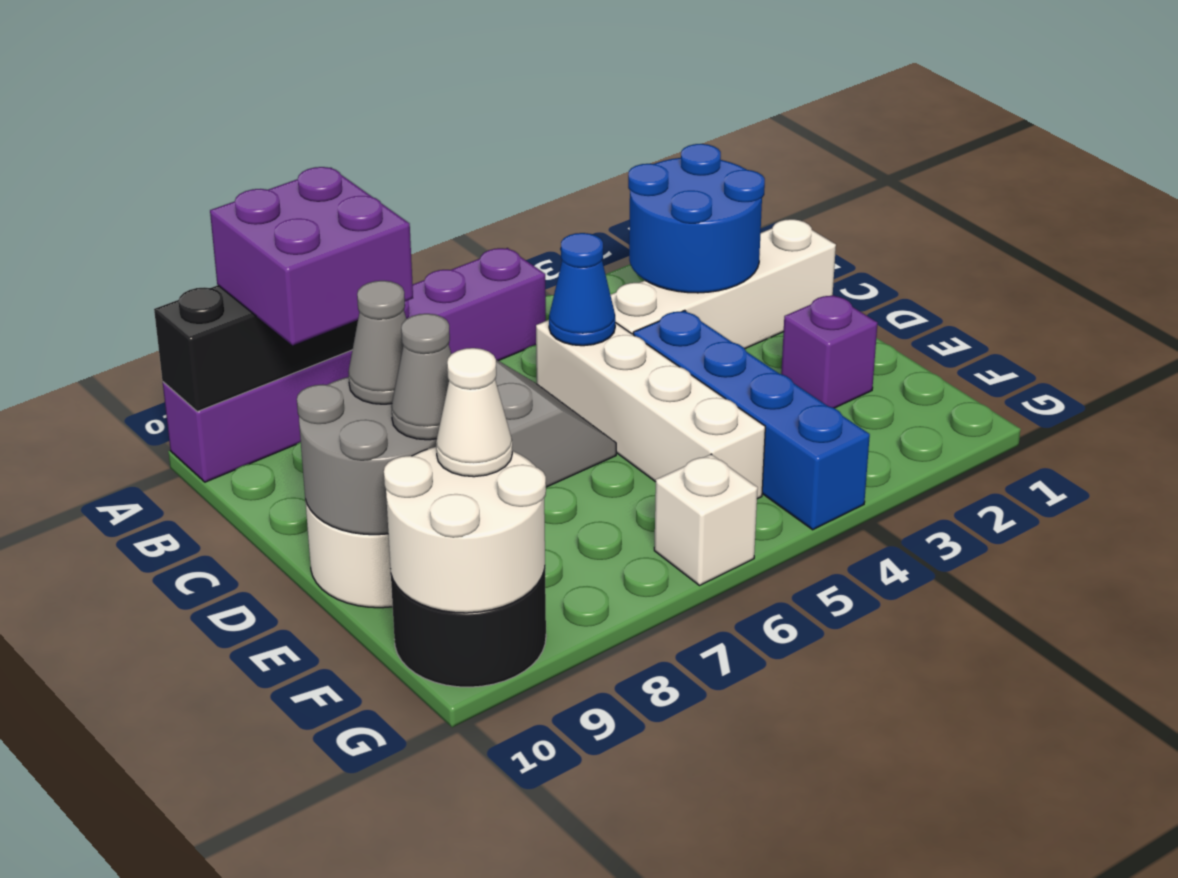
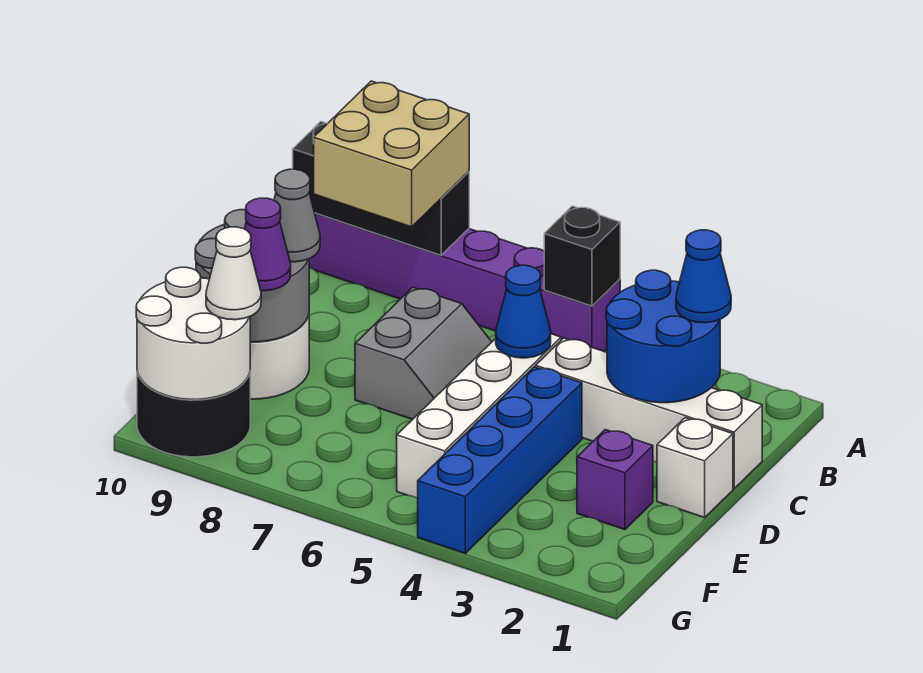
none -> black brick A5 level 2
purple brick A8:B9 level 3 -> tan brick A8:B9 level 3
none -> blue cone B2 level 3
grey cone E9 level 3 -> purple cone E9 level 3
white brick G6 level 1 -> white brick D1 level 1

